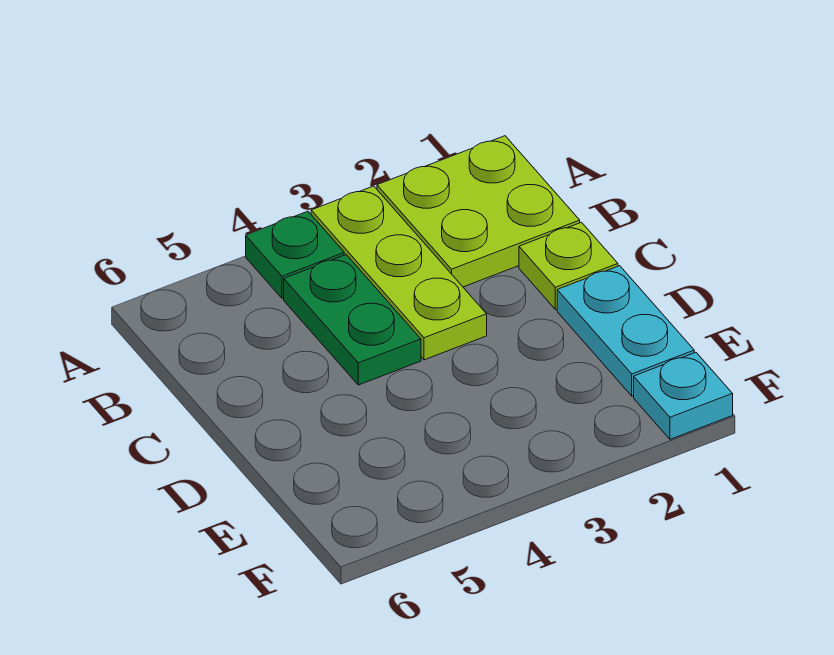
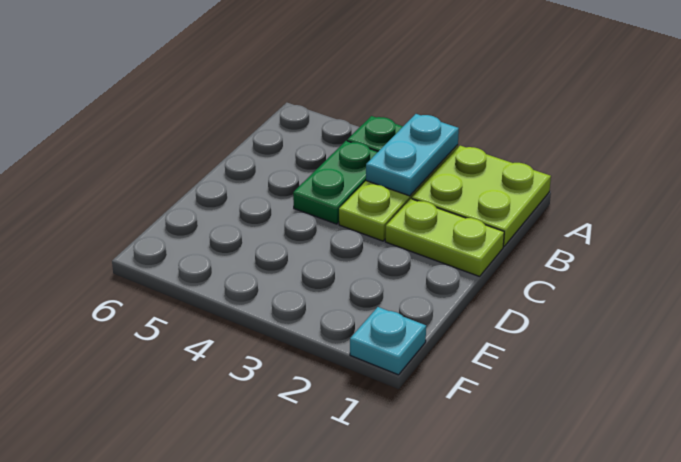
lime plate C1 level 1 -> lime plate C1:C2 level 1
cyan plate D1:E1 level 1 -> cyan plate A3:B3 level 2

